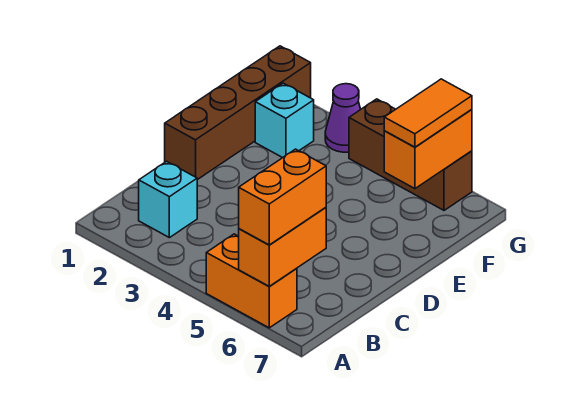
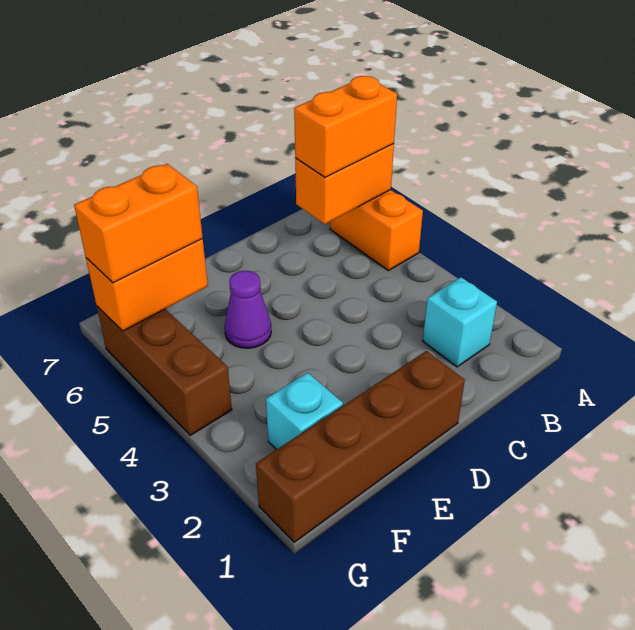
orange tile F6:G6 level 3 -> orange brick F6:G6 level 3
purple cone G3 level 1 -> purple cone E5 level 1

